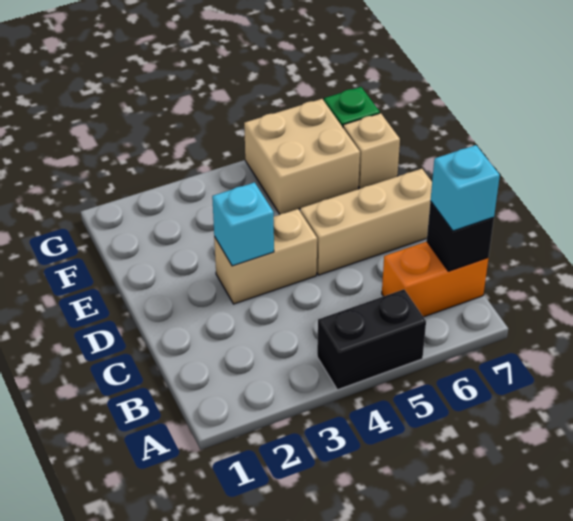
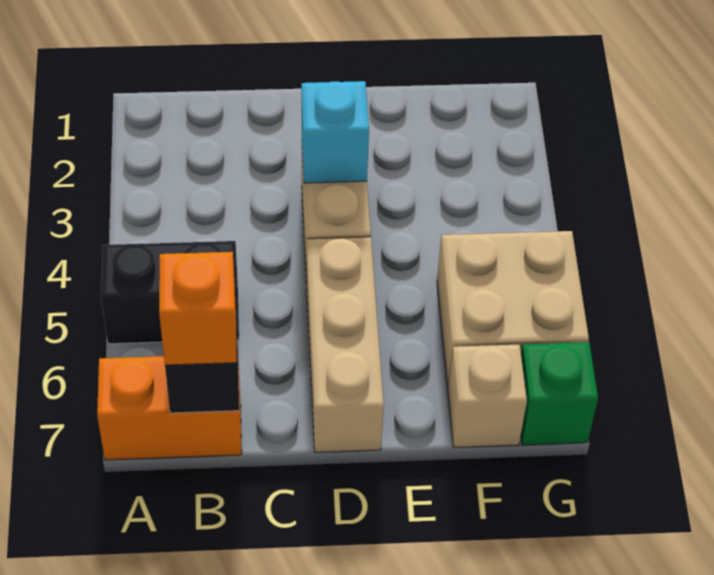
black brick A4:A5 level 1 -> black brick A5:B5 level 1
orange brick B6:B7 level 1 -> orange brick A7:B7 level 1
cyan brick B7 level 3 -> orange brick B7 level 3

